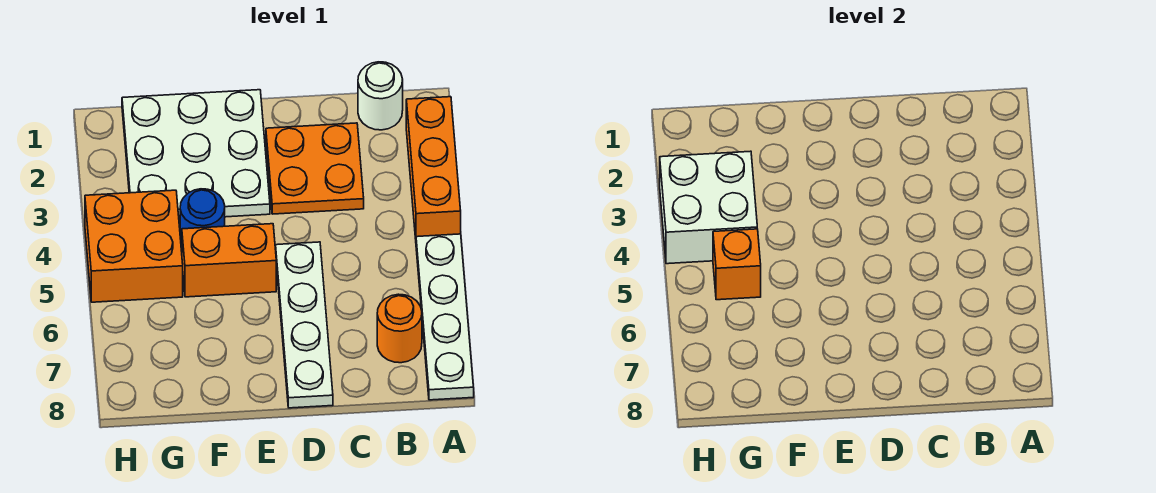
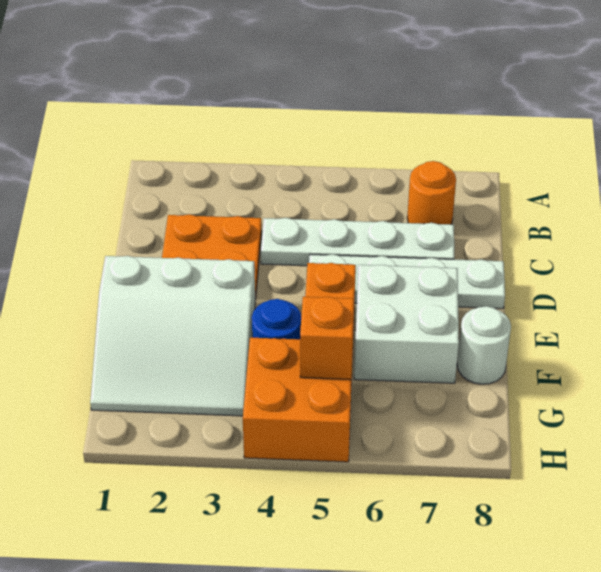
orange brick A2:A4 level 1 -> none
white plate A5:A8 level 1 -> white plate C4:C7 level 1
white round brick B1 level 1 -> white round brick F8 level 1
white plate E1:G3 level 1 -> white slope E1:G3 level 1 top E
white brick G3:H4 level 2 -> white brick E6:F7 level 1

